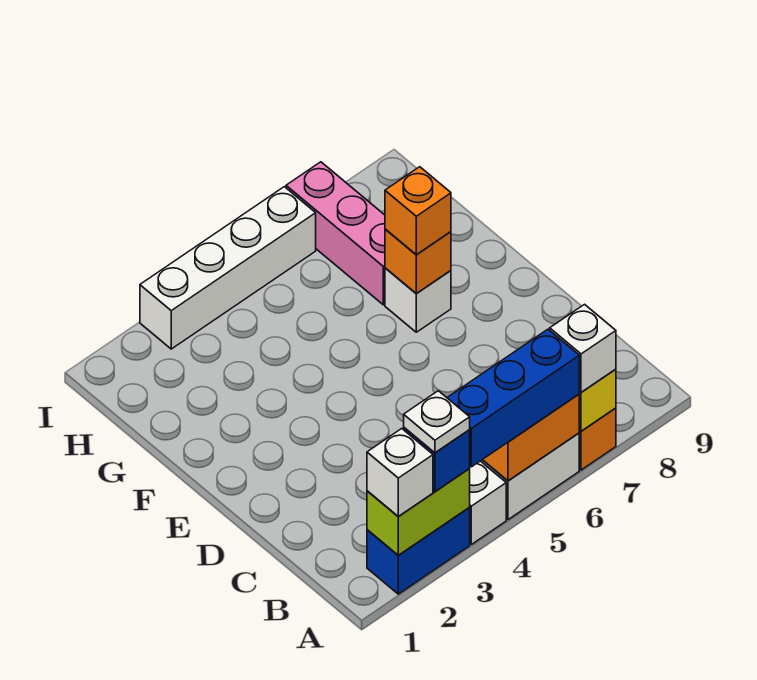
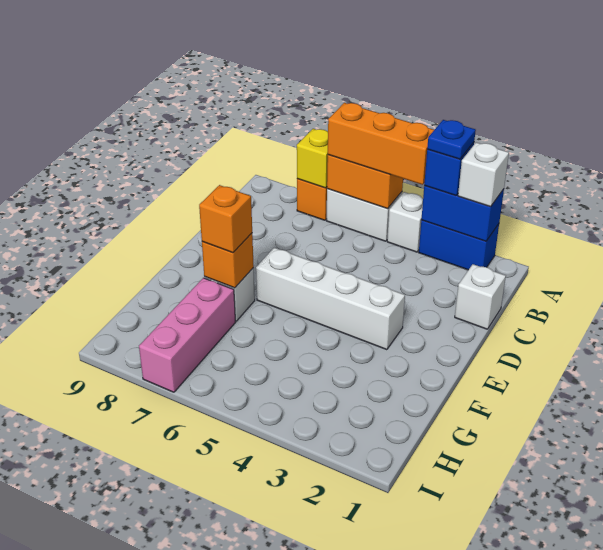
lime brick A2:A3 level 2 -> blue brick A2:A3 level 2
white plate A3 level 4 -> blue plate A3 level 4
blue brick A4:A6 level 3 -> orange brick A4:A6 level 3
white brick A7 level 3 -> white brick C1 level 1
white brick I3:I6 level 1 -> white brick E3:E6 level 1

